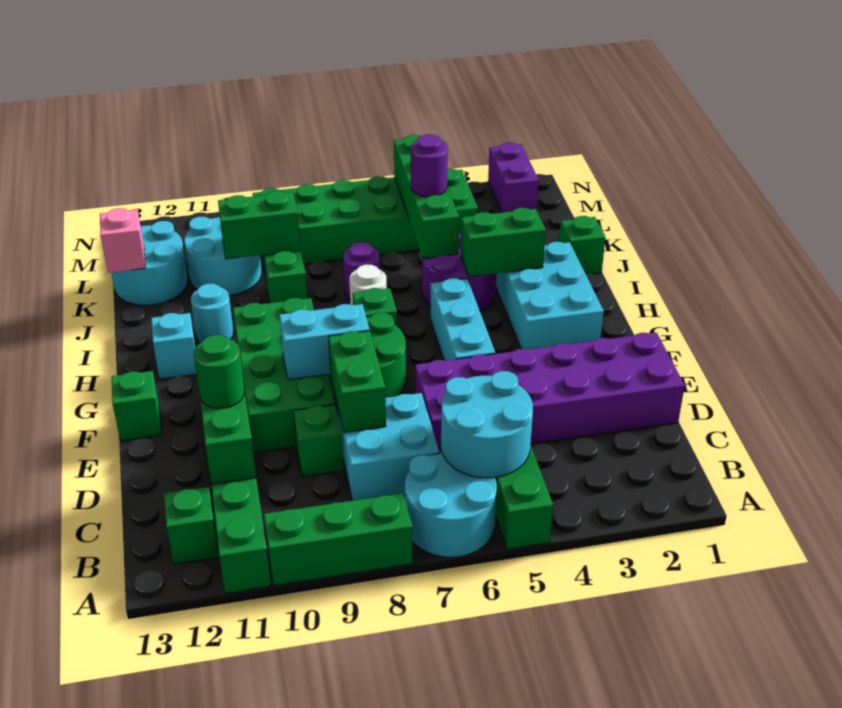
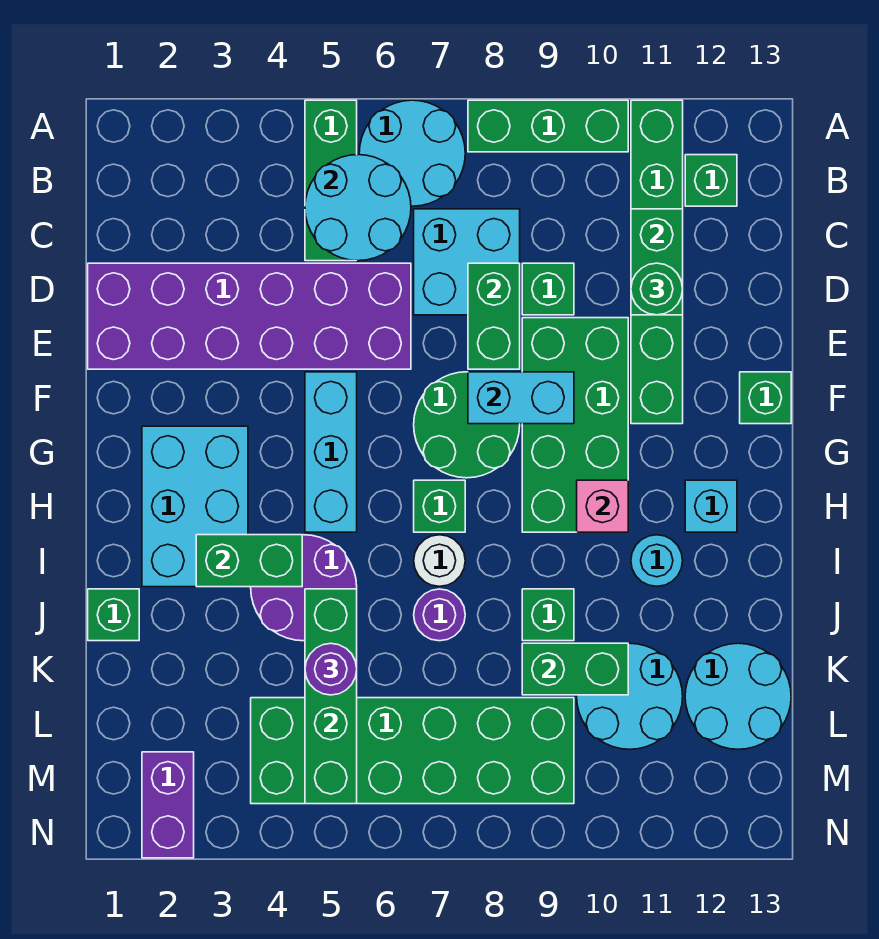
pink brick K13 level 2 -> pink brick H10 level 2

